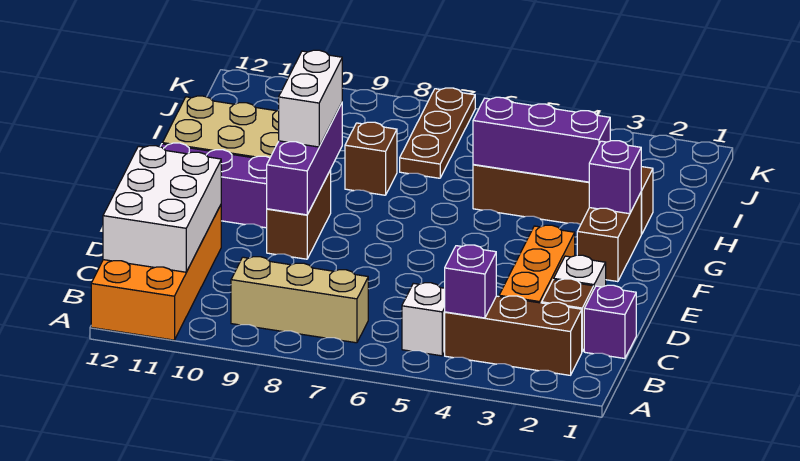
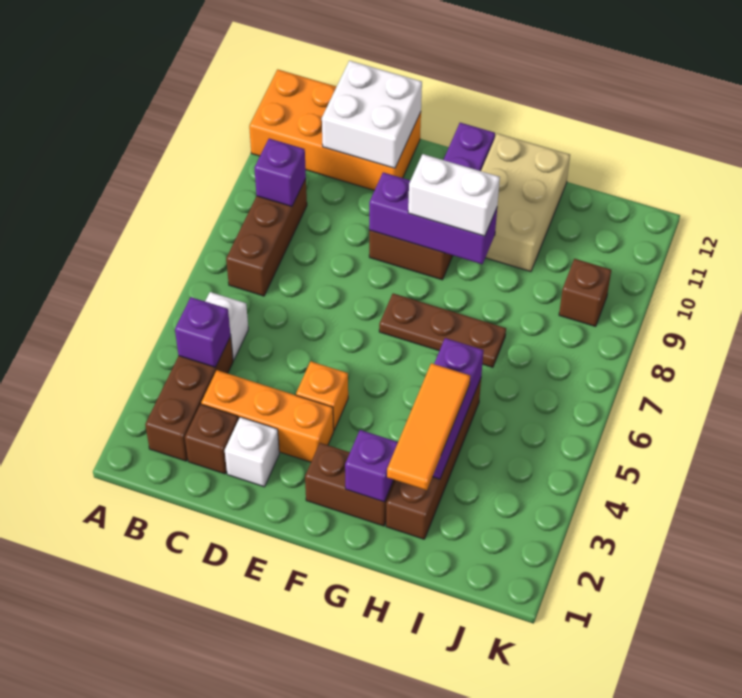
tan brick B7:B9 level 1 -> brown brick B7:B9 level 1
white brick B11:D12 level 2 -> white brick C11:D12 level 2
purple brick C1 level 1 -> purple brick B9 level 2
none -> orange brick E4 level 1
none -> orange tile H2:H4 level 3
brown brick H8 level 1 -> brown brick J9 level 1
brown plate I7:K7 level 1 -> brown plate F7:H7 level 1

